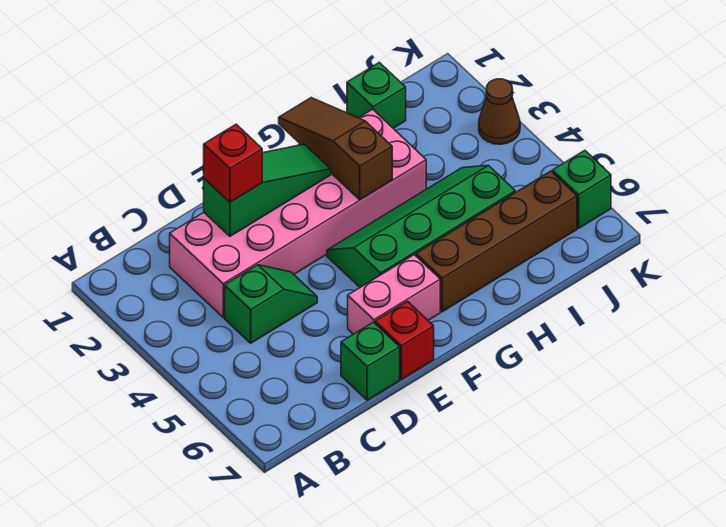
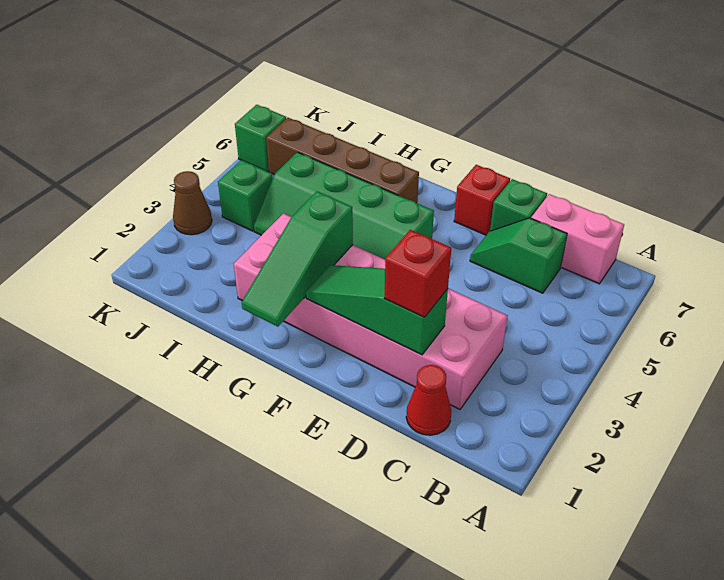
none -> red cone C1 level 1
green slope C4:D4 level 1 top C -> green slope C6:D6 level 1 top C
pink brick E6:F6 level 1 -> pink brick B7:C7 level 1
brown slope G1:G3 level 2 top 3 -> green slope G1:G3 level 2 top 3
green brick I1 level 1 -> green brick J4 level 1

